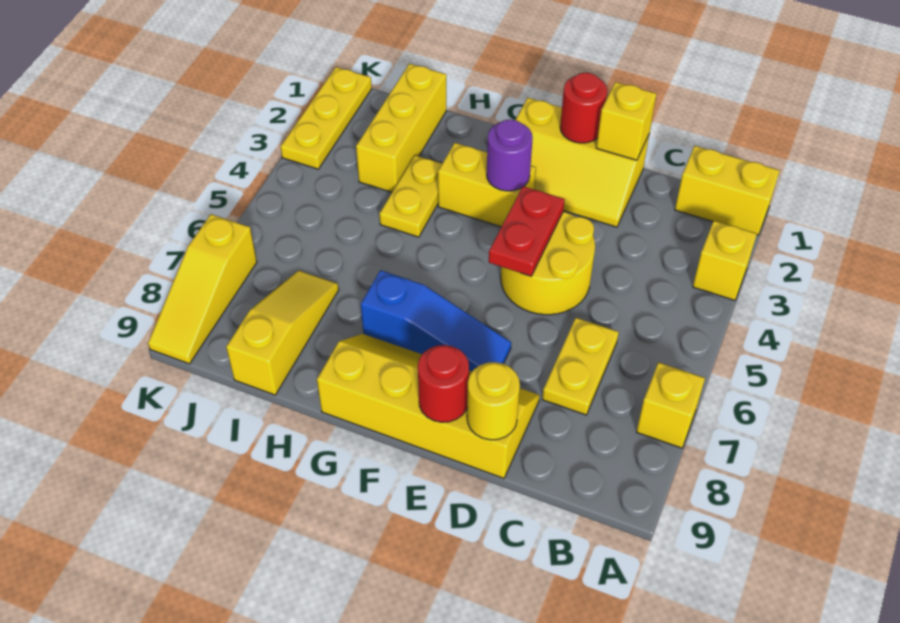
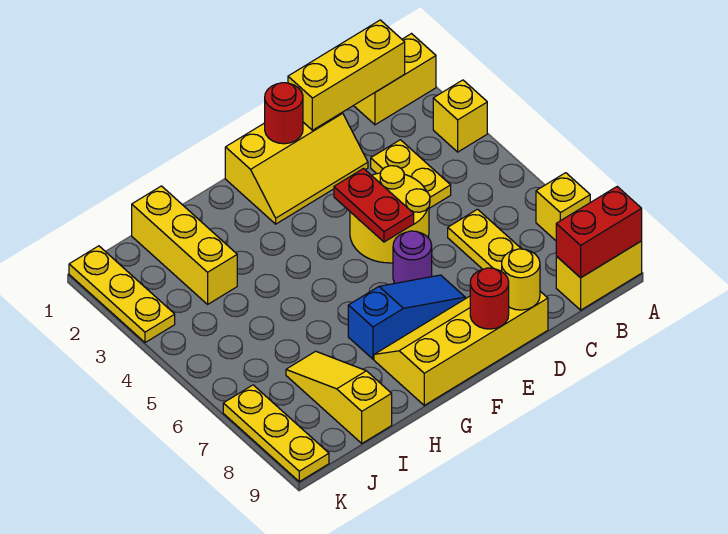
none -> red brick A9:B9 level 2
yellow brick D1 level 2 -> yellow brick B1:D1 level 2
yellow brick F3:G3 level 1 -> yellow brick A9:B9 level 1
purple round brick F3 level 2 -> purple round brick E6 level 1
yellow plate H3:H4 level 1 -> yellow plate C3:C4 level 1
yellow slope K7:K9 level 1 top 7 -> yellow plate K7:K9 level 1

